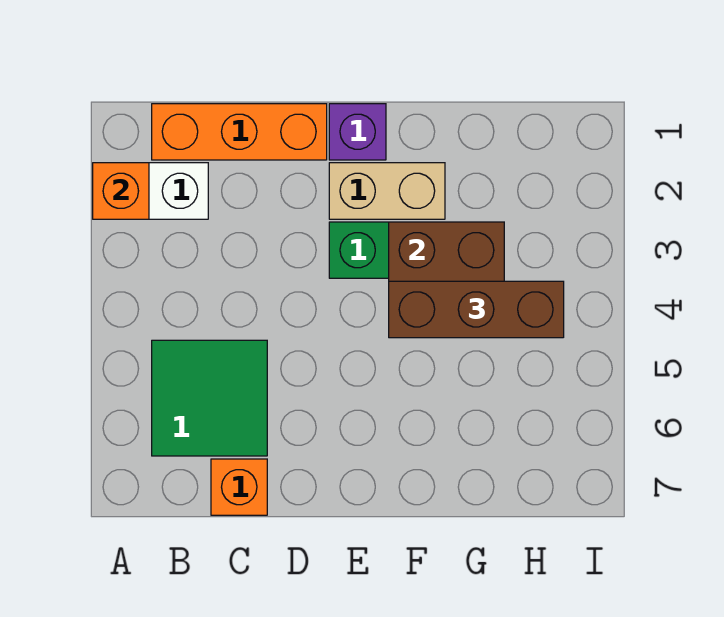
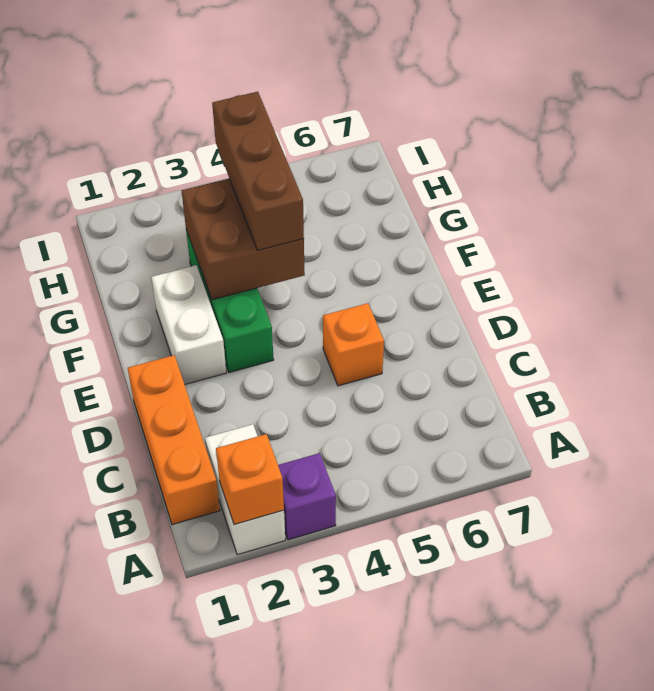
green tile B5:C6 level 1 -> none
orange brick C7 level 1 -> orange brick D5 level 1
purple brick E1 level 1 -> purple brick A3 level 1
tan brick E2:F2 level 1 -> white brick E2:F2 level 1

